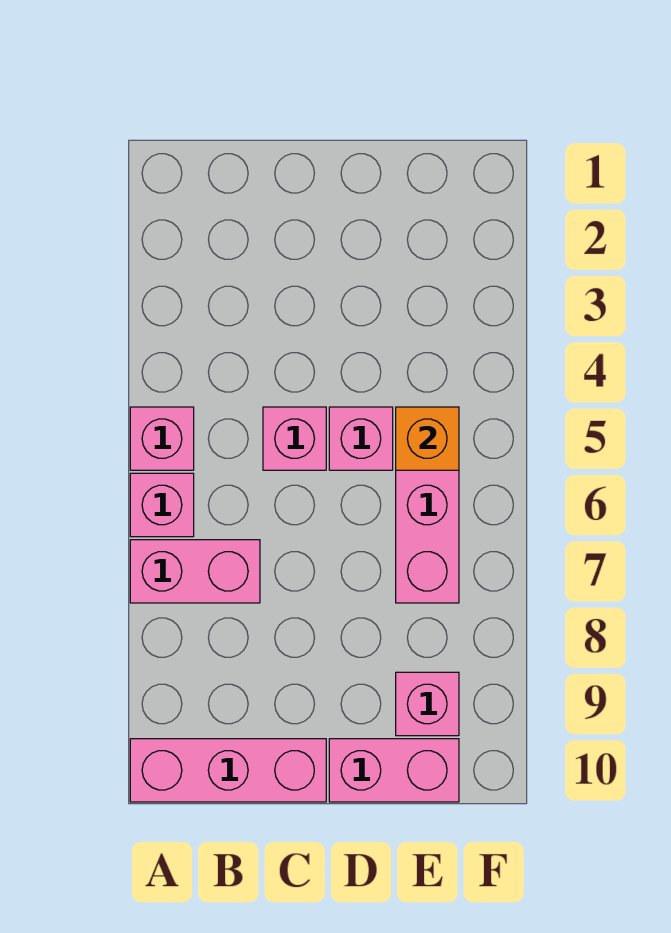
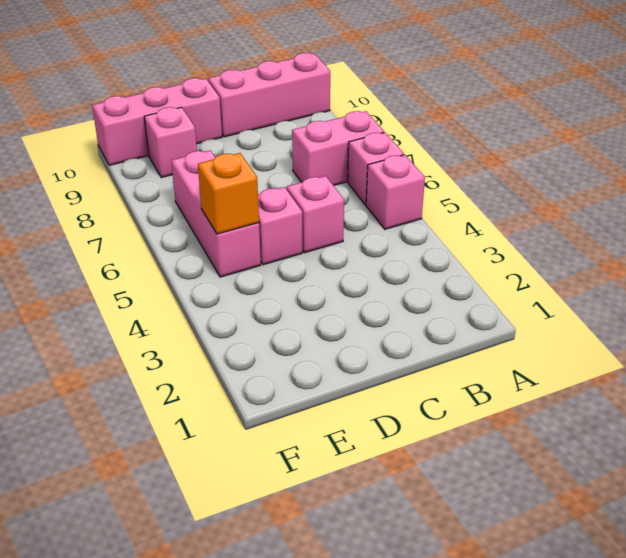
pink brick D10:E10 level 1 -> pink brick D10:F10 level 1

